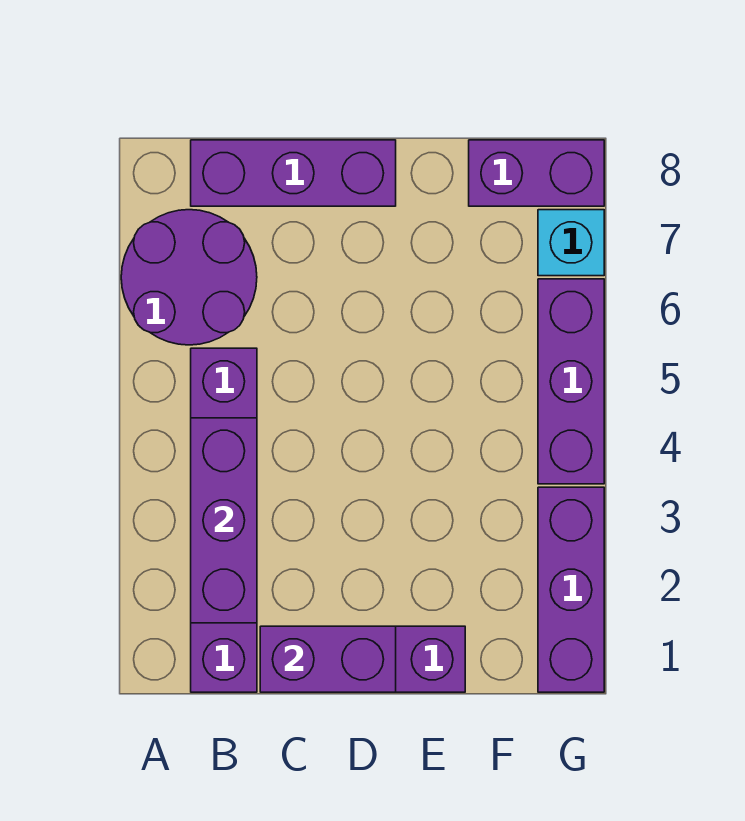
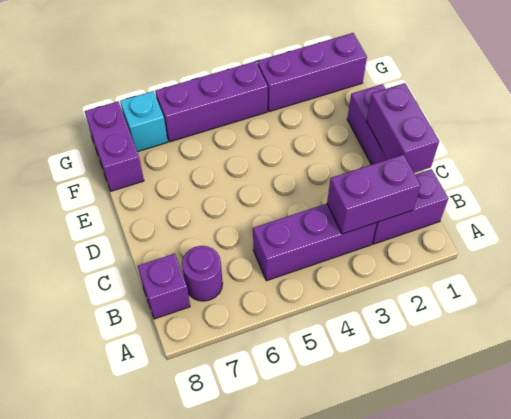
purple round brick A6:B7 level 1 -> purple round brick B7 level 1
purple brick B2:B4 level 2 -> purple brick B2:B3 level 2
purple brick B8:D8 level 1 -> purple brick B8 level 1

